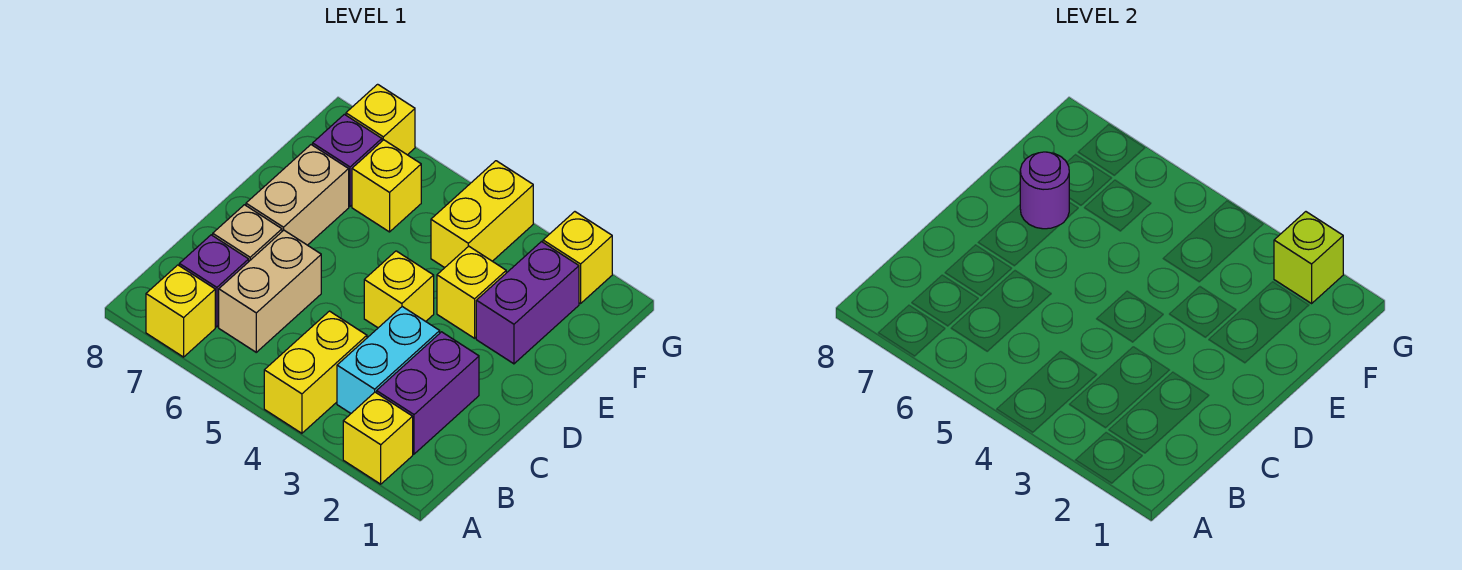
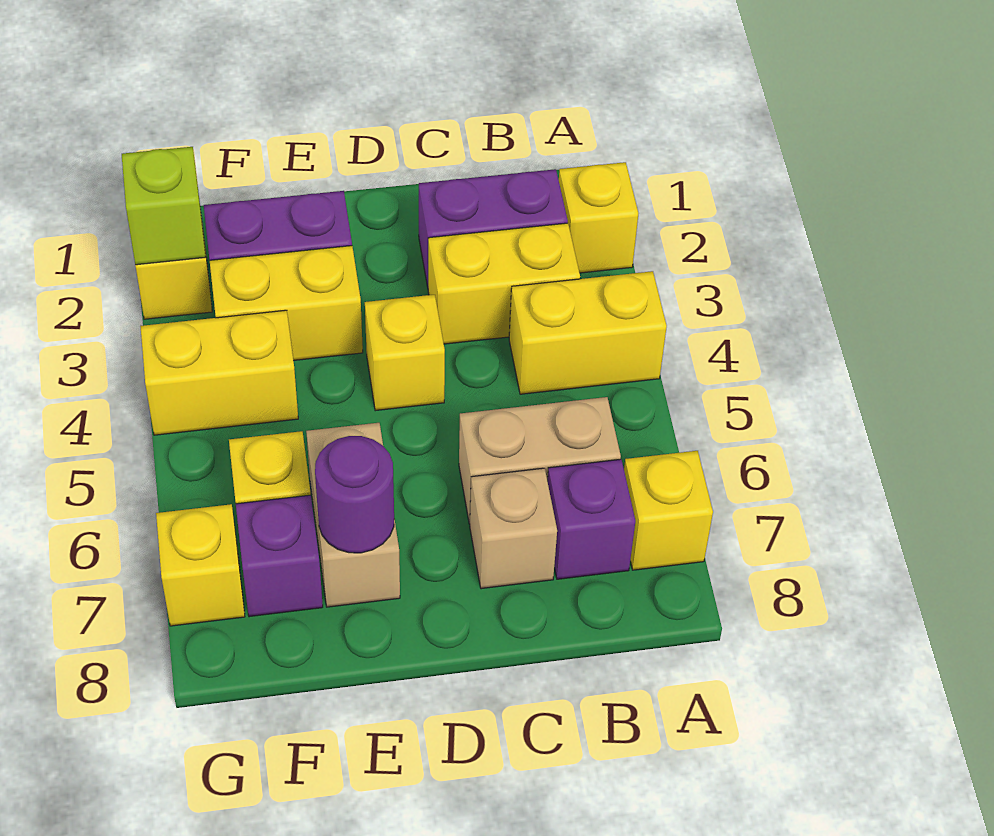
cyan brick B3:C3 level 1 -> yellow brick B3:C3 level 1
tan brick D7:E7 level 1 -> tan brick E6:E7 level 1
yellow brick E3 level 1 -> yellow brick E3:F3 level 1

